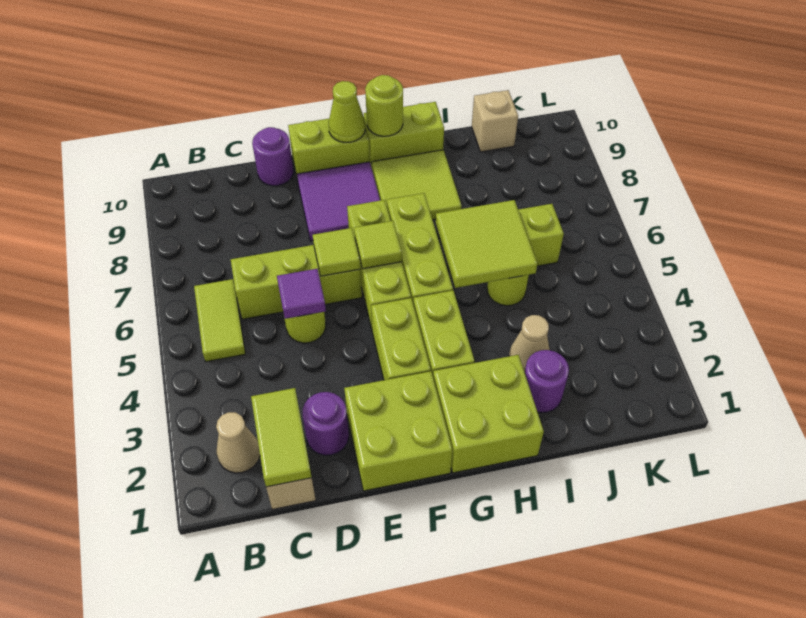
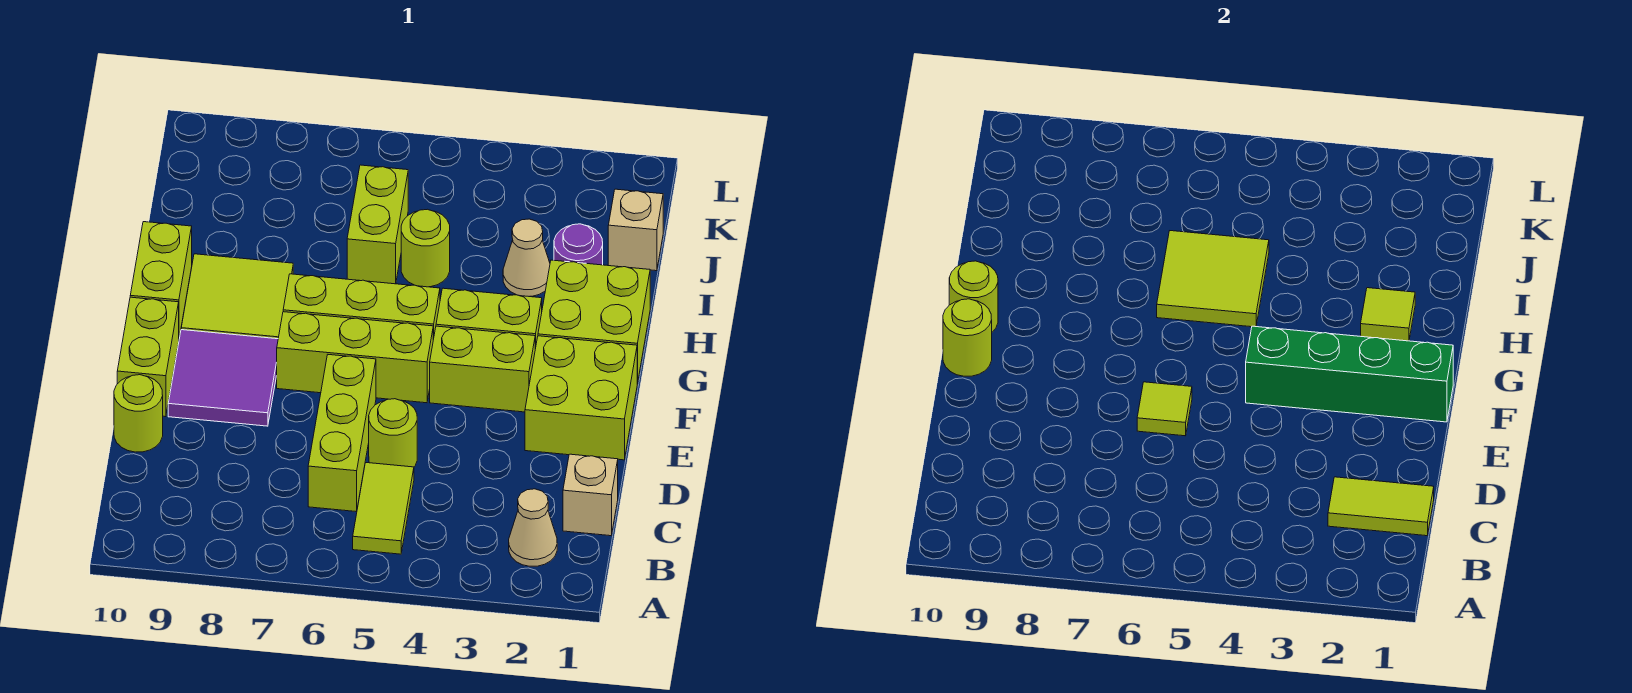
lime tile B5:B6 level 1 -> lime tile B5:C5 level 1
purple round brick D2 level 1 -> none
purple tile D5 level 2 -> none
purple round brick D10 level 1 -> lime round brick D10 level 1
none -> green brick F1:F4 level 2
lime tile F6 level 2 -> lime tile H2 level 2
lime cone F10 level 2 -> lime round brick F10 level 2
tan brick J10 level 1 -> tan brick J1 level 1

